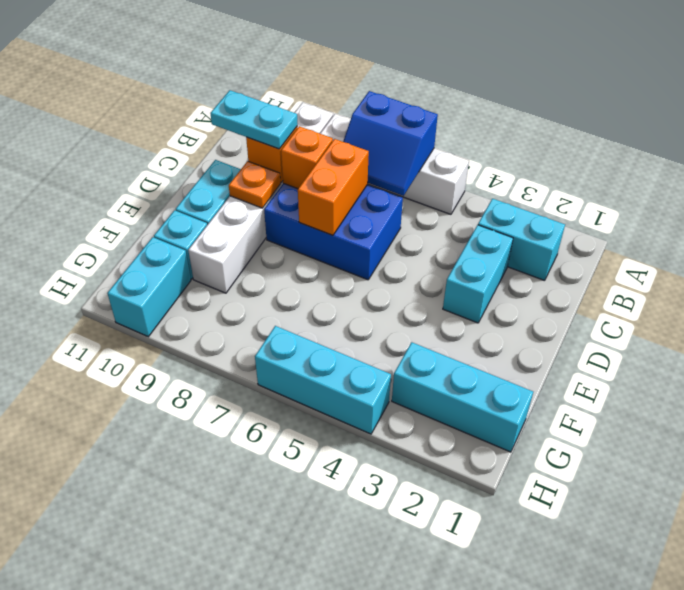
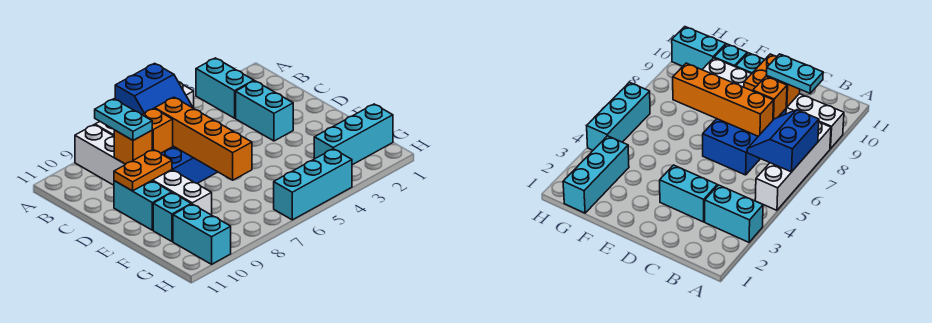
cyan brick B2:B3 level 1 -> cyan brick A3:B3 level 1
orange brick C7:D7 level 2 -> orange brick C7:F7 level 2
cyan plate C9:C10 level 3 -> cyan plate B9:C9 level 3
orange plate D9 level 2 -> orange plate D9:D10 level 2

